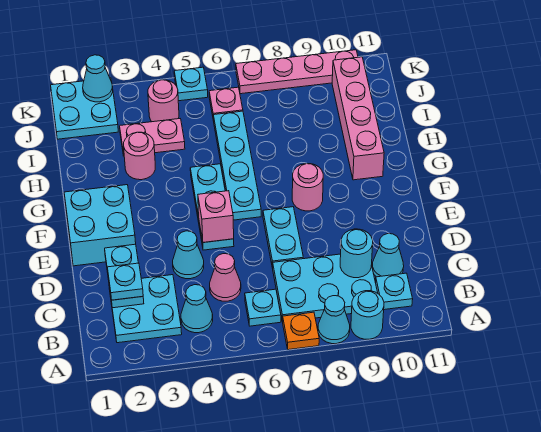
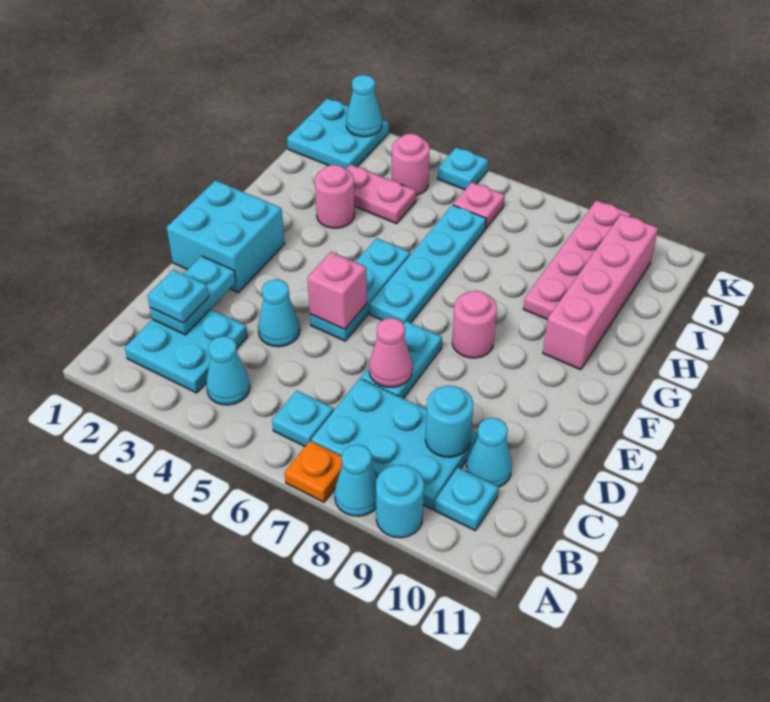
pink cone C5 level 1 -> pink cone D7 level 2
pink plate K7:K10 level 1 -> pink plate H9:K9 level 1

